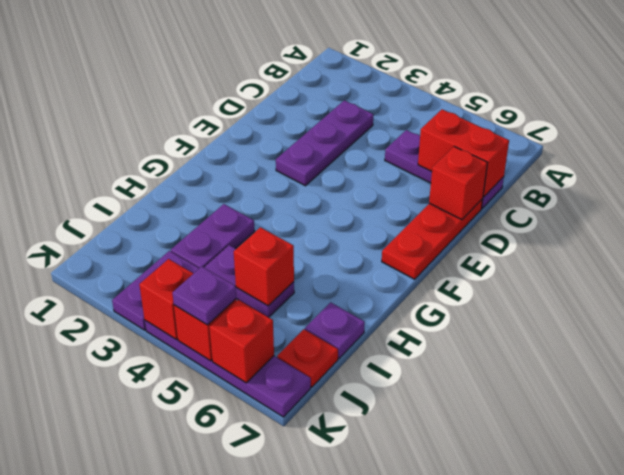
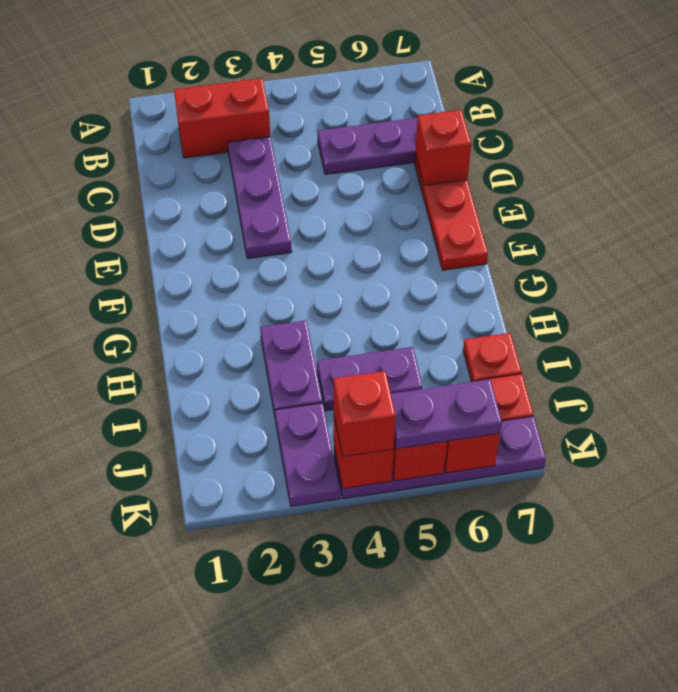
red brick C6:C7 level 2 -> red brick B2:B3 level 1
red brick I5 level 2 -> red brick K4 level 3
purple plate I7 level 1 -> red plate I7 level 1
purple plate K5 level 3 -> purple plate K5:K6 level 3

